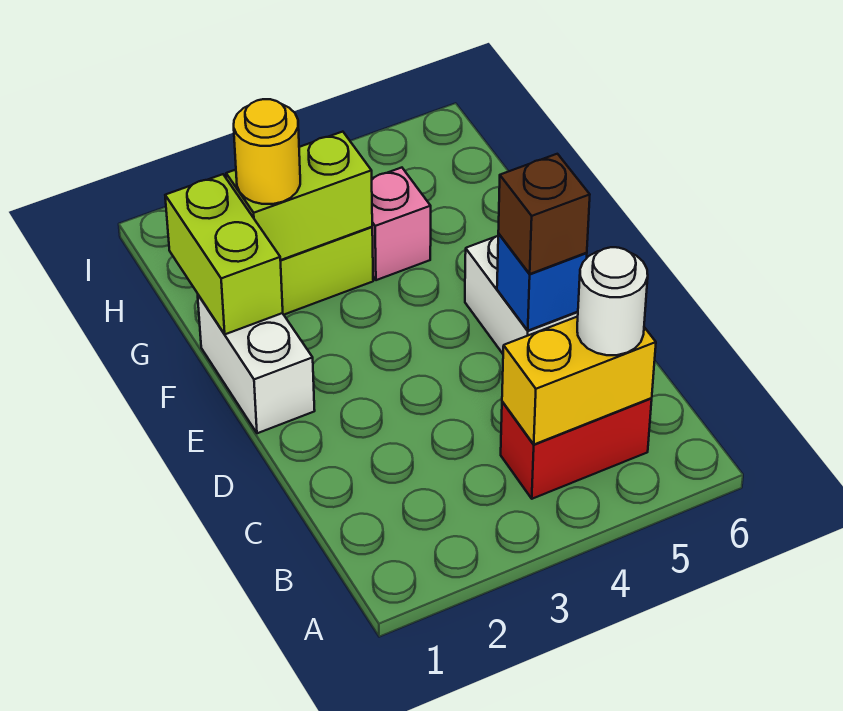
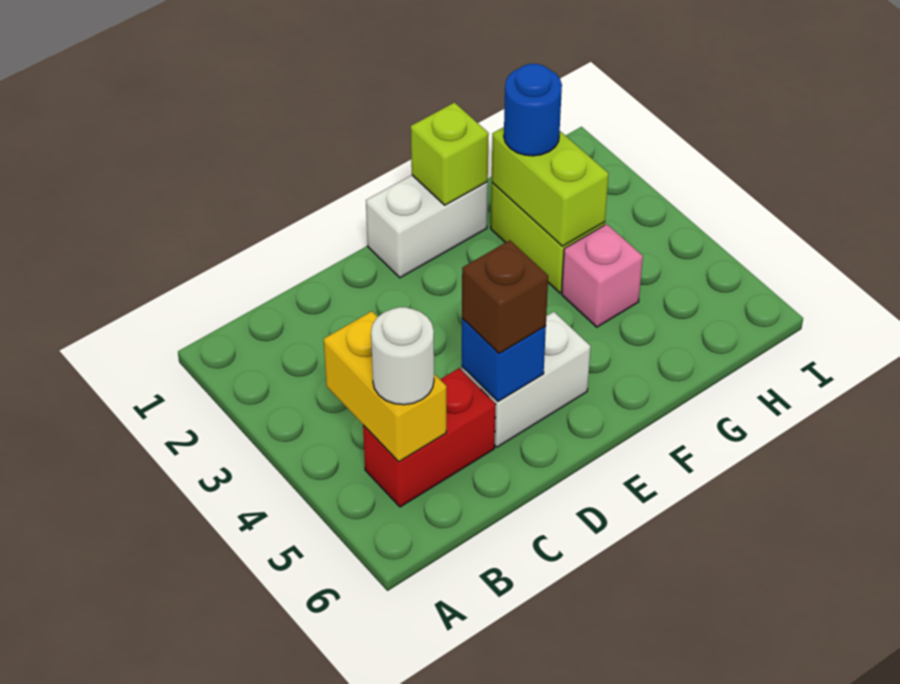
red brick B4:B5 level 1 -> red brick B5:C5 level 1
lime brick F1:G1 level 2 -> lime brick F1 level 2
yellow round brick G2 level 3 -> blue round brick G2 level 3

